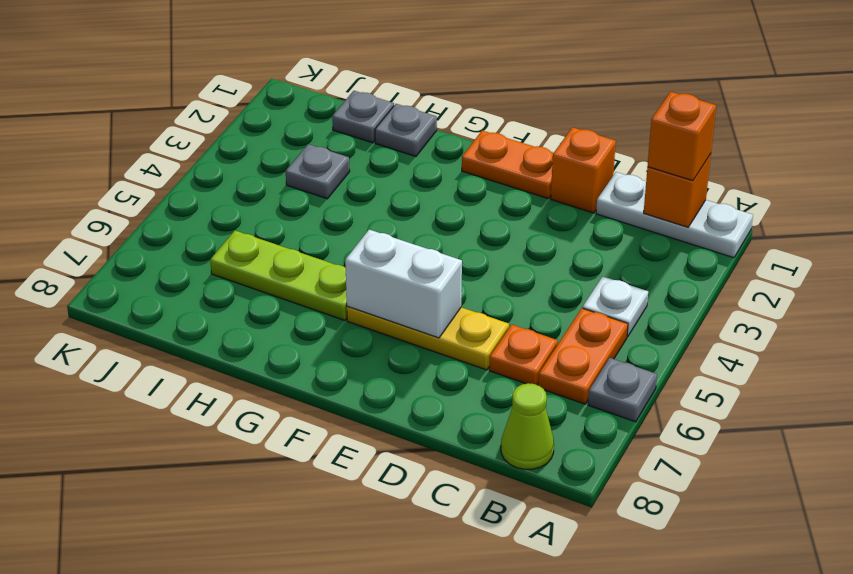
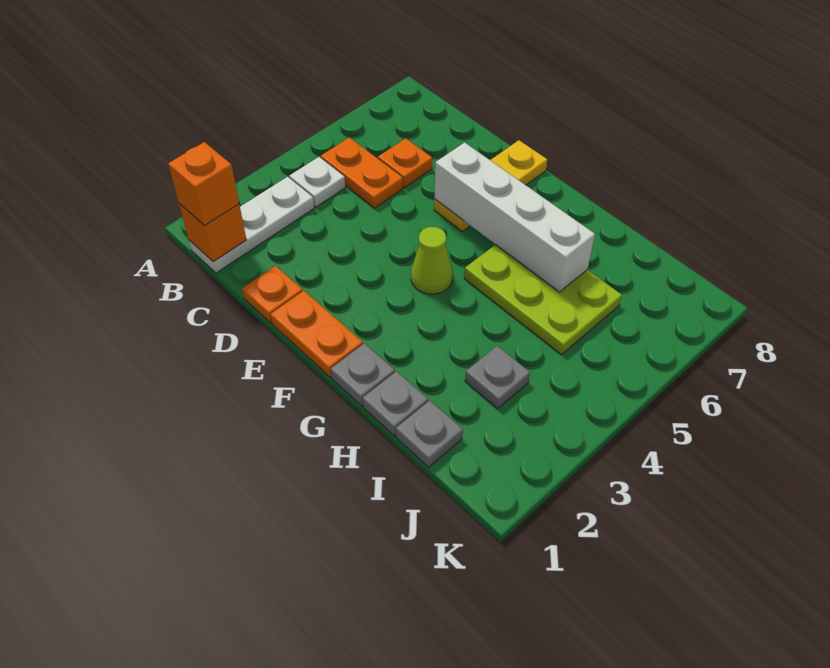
white plate A1:C1 level 1 -> white plate B1:B3 level 1
grey plate A6 level 1 -> grey plate G1 level 1
orange plate B5:B6 level 1 -> orange plate B5:C5 level 1
lime cone B8 level 1 -> lime cone F4 level 1
orange brick D1 level 1 -> orange plate D1 level 1
yellow plate D6:F6 level 1 -> yellow plate E6:E8 level 1
white brick E6:F6 level 2 -> white brick E6:H6 level 2
lime plate G6:I6 level 1 -> lime plate G5:I6 level 1

